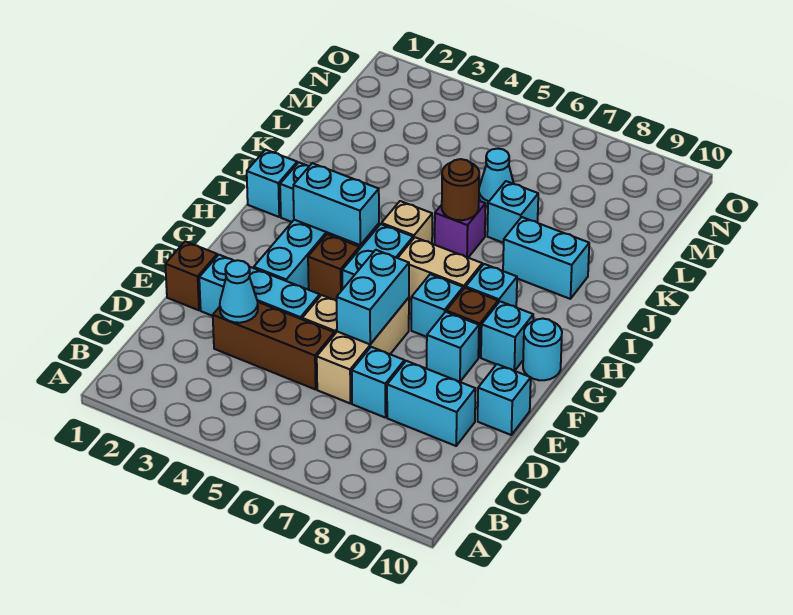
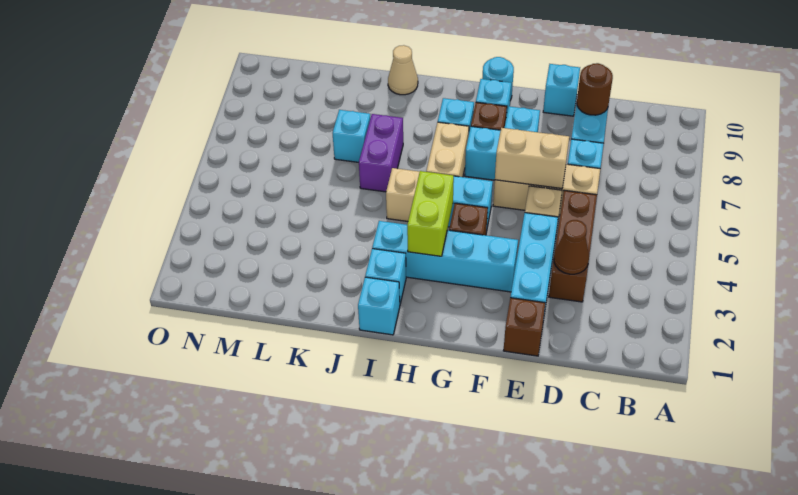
cyan cone D3 level 2 -> brown cone D3 level 2
cyan brick E6:F6 level 2 -> tan brick E6:F6 level 2
cyan brick H3:H4 level 2 -> lime brick H3:H4 level 2
purple brick J6 level 1 -> purple brick J6:J7 level 1
brown round brick J6 level 2 -> brown round brick D9 level 2
cyan brick J8:J9 level 1 -> none
none -> tan cone J10 level 1
cyan cone L6 level 1 -> none

